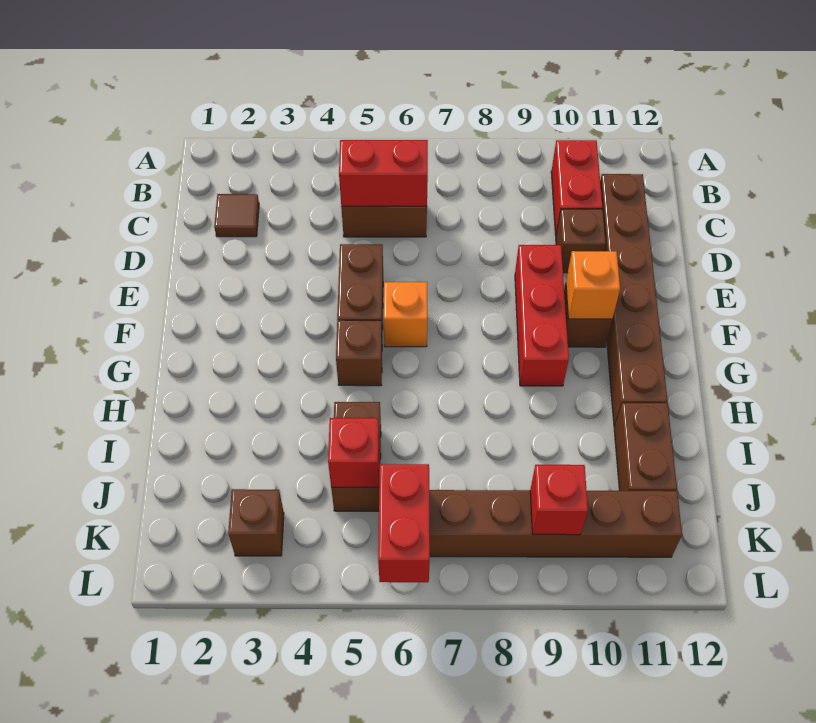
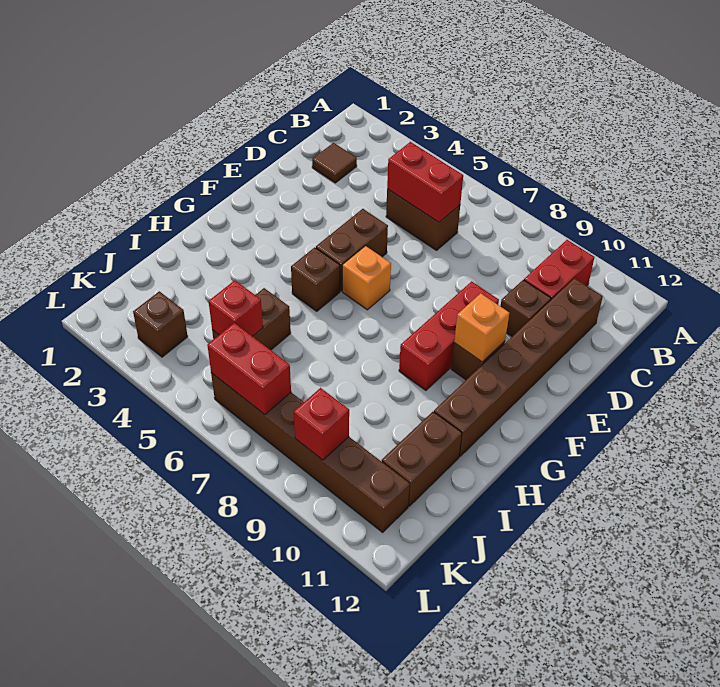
red brick K6:L6 level 2 -> red brick K6:K7 level 2

